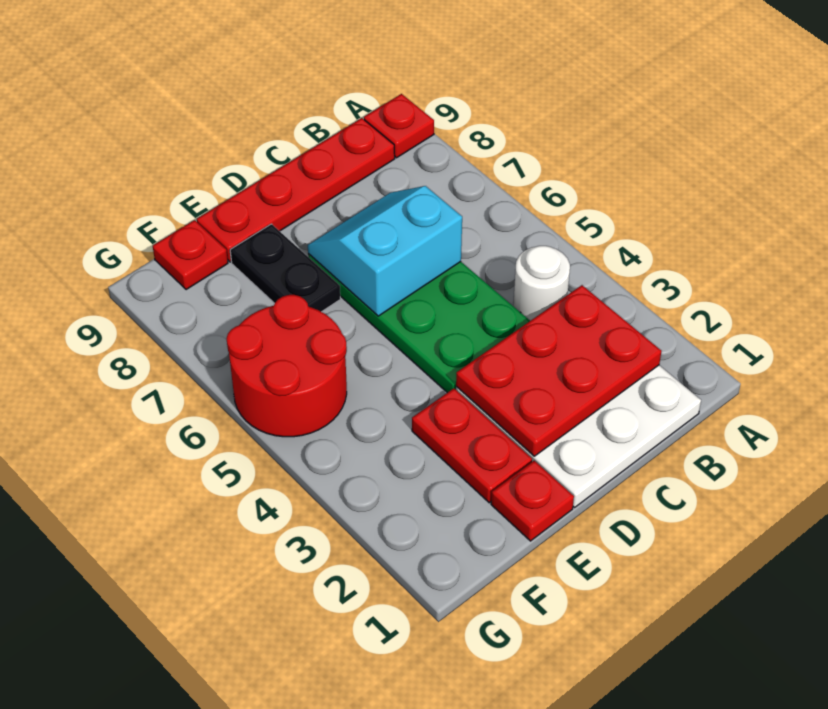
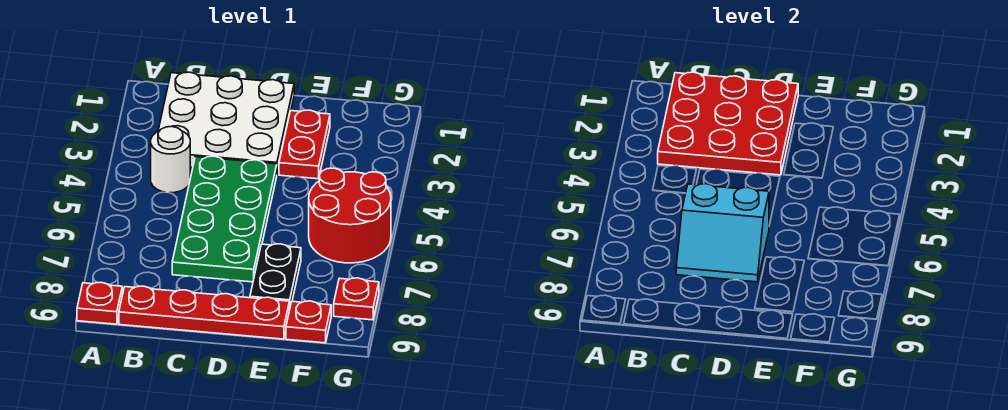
red plate B2:D3 level 2 -> red plate B1:D3 level 2
red plate E1 level 1 -> red plate G8 level 1

